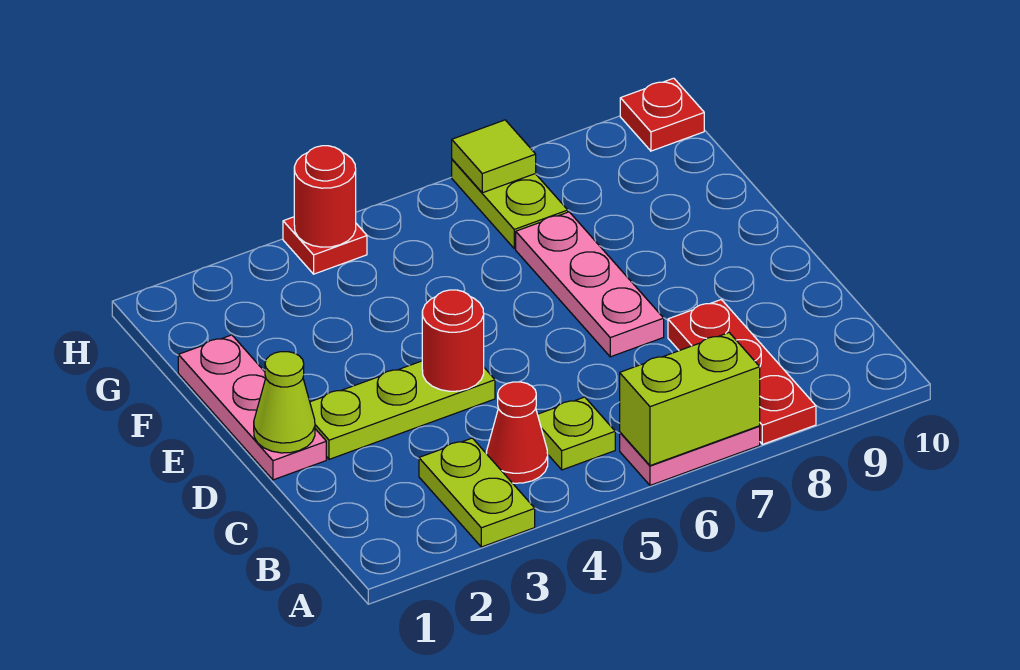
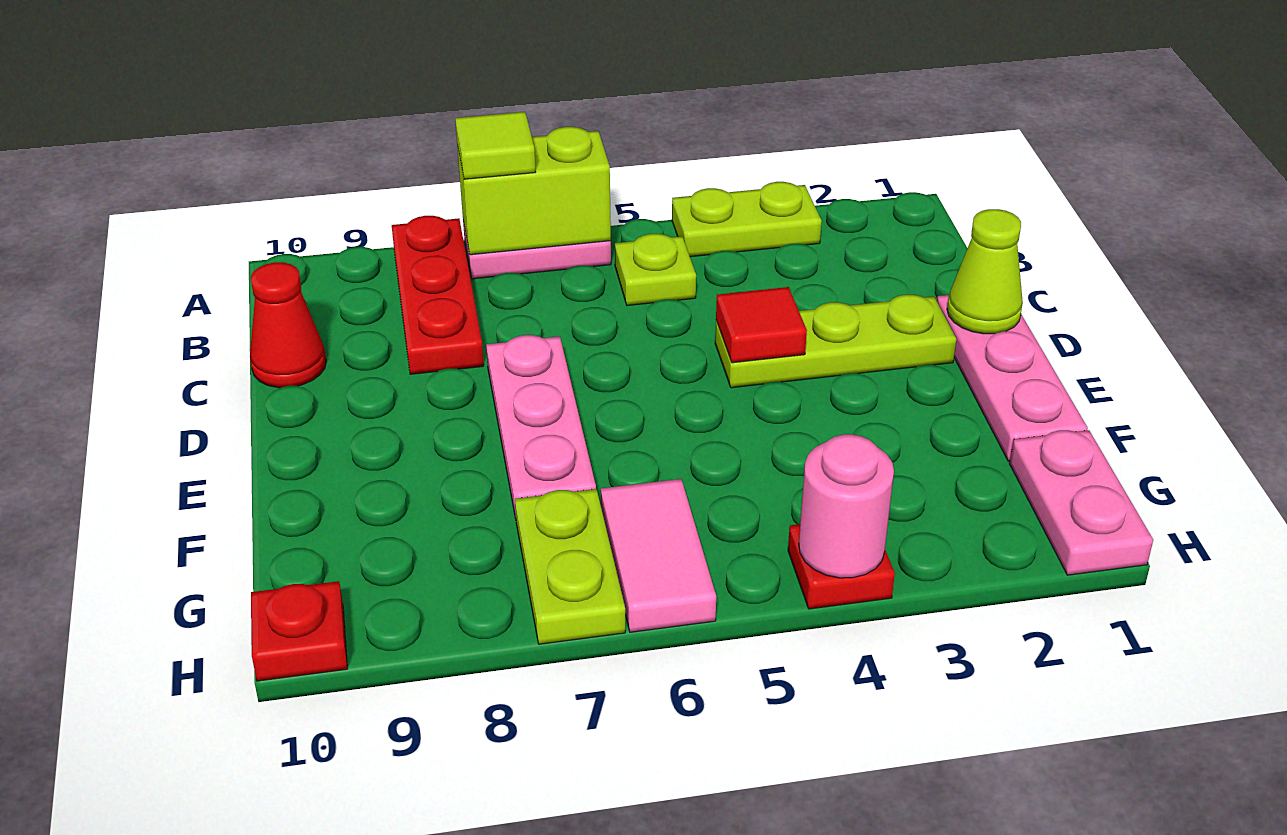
lime plate A3:B3 level 1 -> lime plate A3:A4 level 1
red cone B4 level 1 -> red cone C10 level 1
red round brick D4 level 2 -> red tile D4 level 2
none -> pink plate G1:H1 level 1
none -> pink tile G6:H6 level 1
red round brick H4 level 2 -> pink round brick H4 level 2
lime tile H7 level 2 -> lime tile A7 level 3

